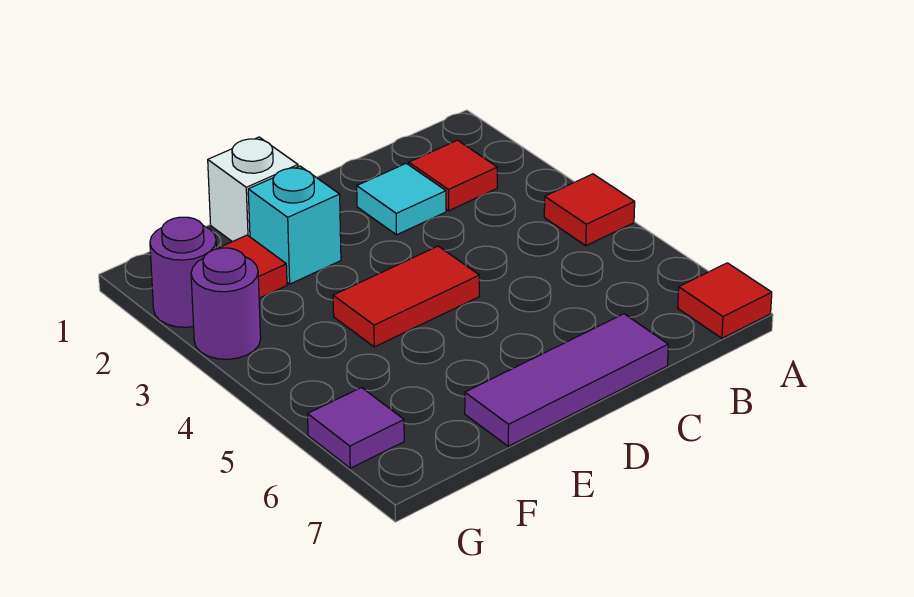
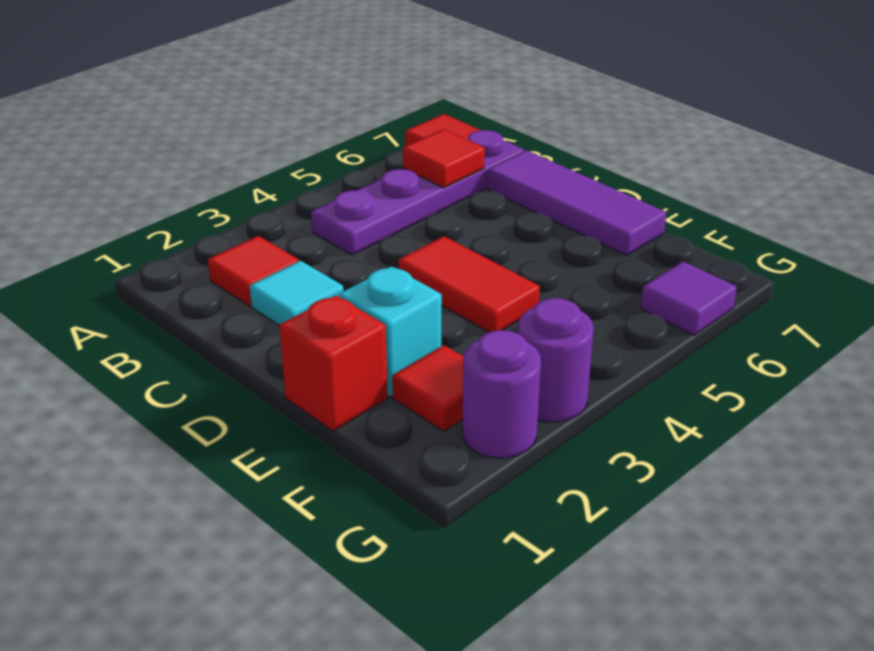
red tile A4 level 1 -> red tile B6 level 2
none -> purple plate B4:B7 level 1
white brick E1 level 1 -> red brick E1 level 1

